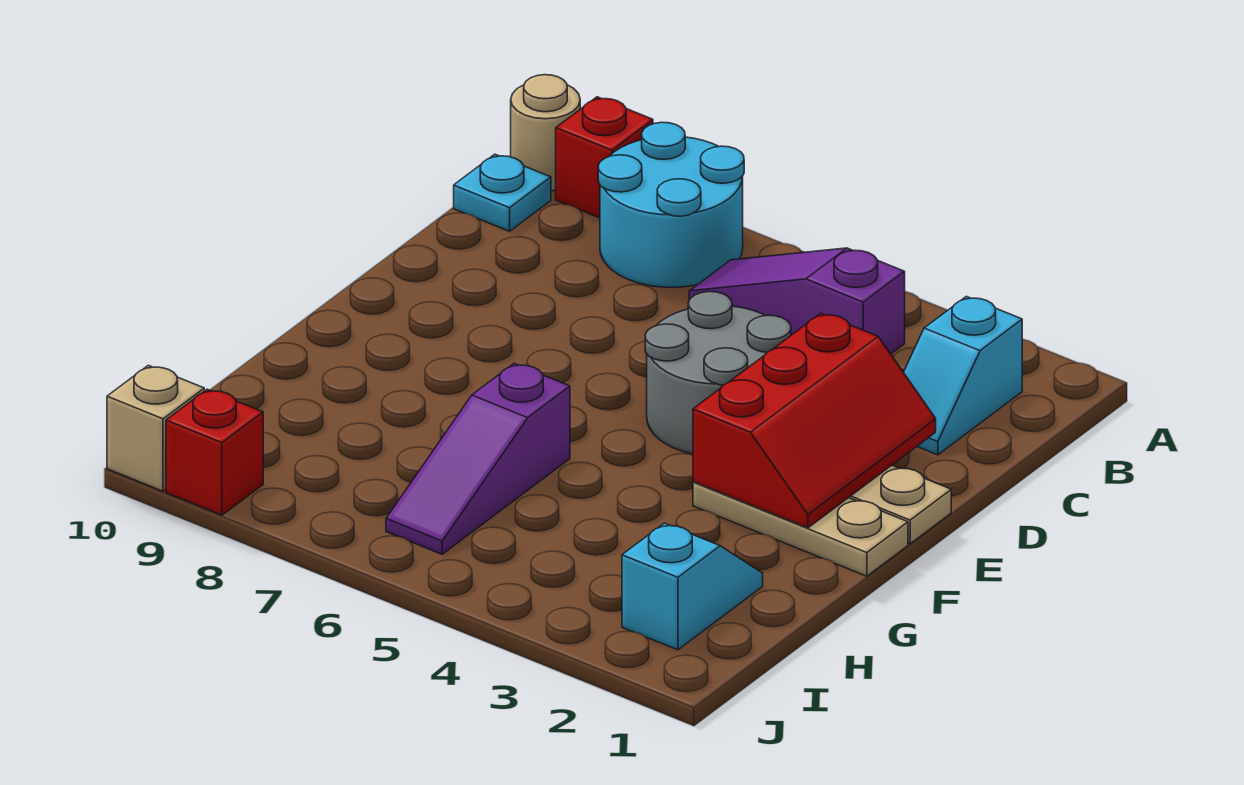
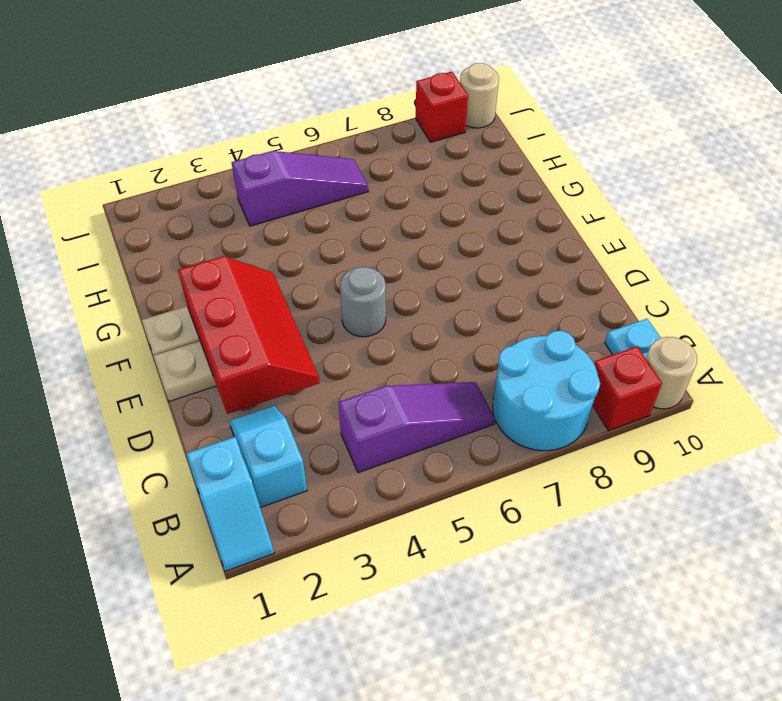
red slope D2:F3 level 2 top 3 -> red slope D2:F3 level 2 top 2
grey round brick D4:E5 level 1 -> grey round brick E5 level 1
purple slope G6:I6 level 1 top G -> purple slope I4:I6 level 1 top 4
cyan slope H2:I2 level 1 top I -> cyan slope A1:B1 level 1 top B
tan brick J10 level 1 -> tan round brick J10 level 1

